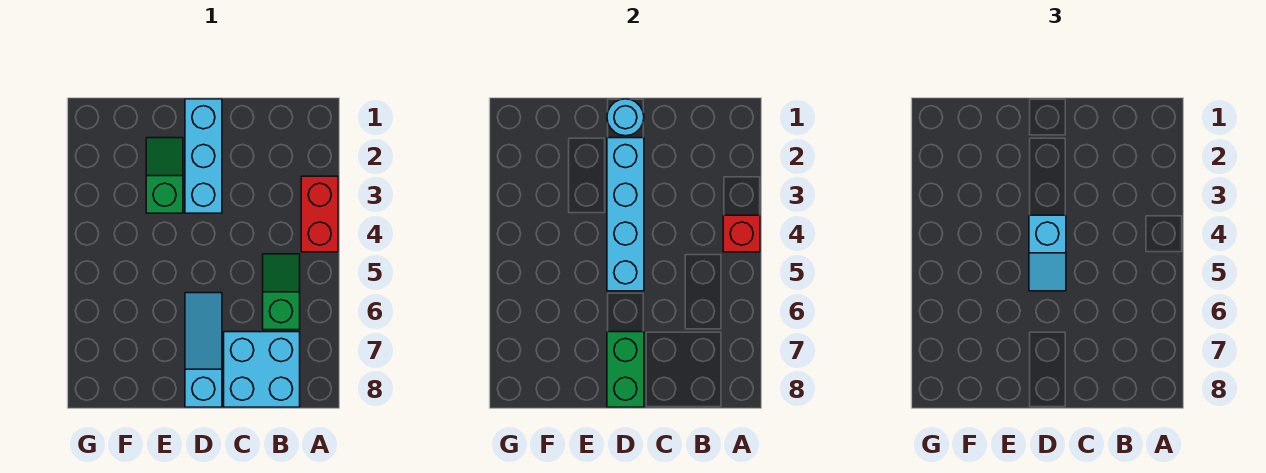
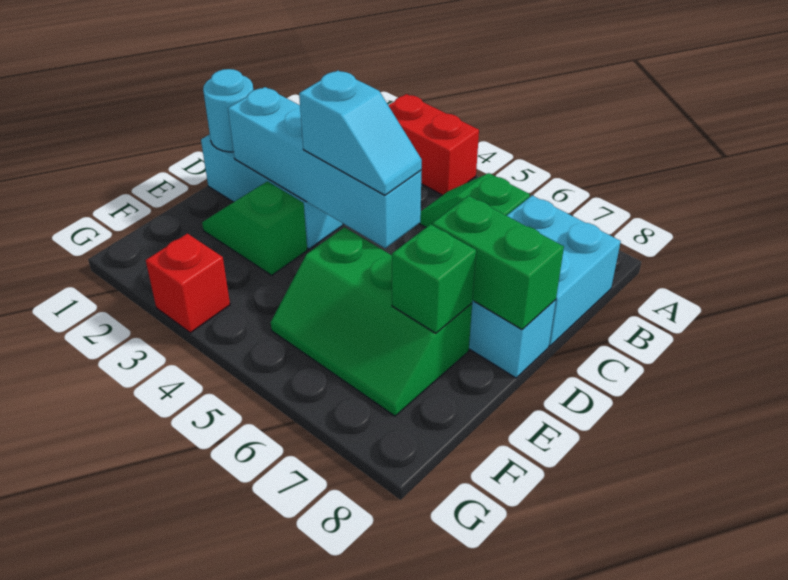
red brick A4 level 2 -> red brick G3 level 1
none -> green slope E5:F7 level 1 top E
none -> green brick E7 level 2

